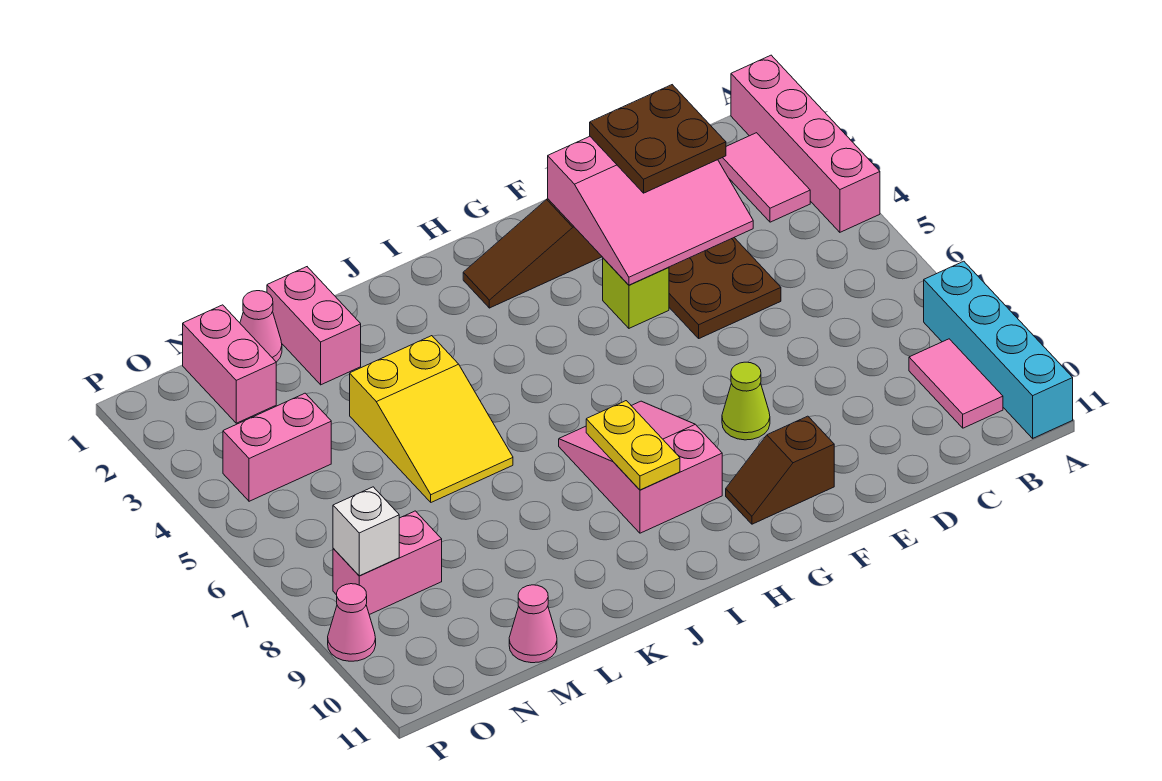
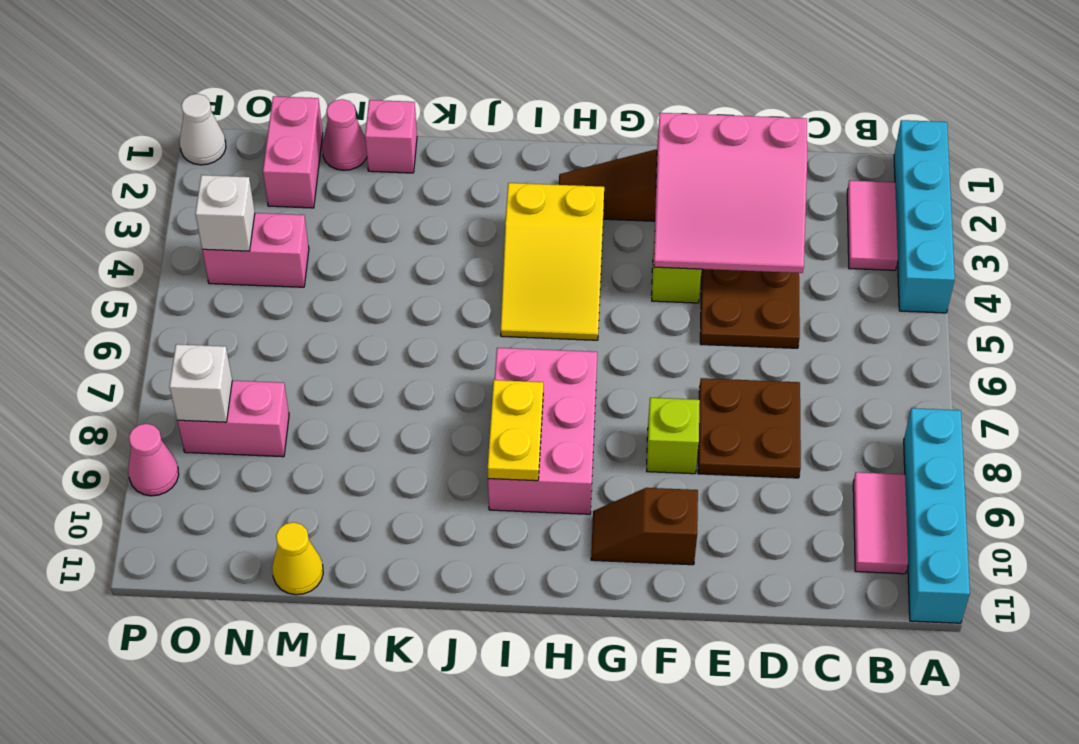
pink brick A1:A4 level 1 -> cyan brick A1:A4 level 1
brown plate D2:E3 level 3 -> brown plate D7:E8 level 1
lime cone F8 level 1 -> lime brick F8 level 1
pink slope H7:I9 level 1 top 9 -> pink brick H7:I9 level 1
yellow slope K4:L6 level 1 top 4 -> yellow slope H3:I5 level 1 top 3
pink brick L1:L2 level 1 -> pink brick L1 level 1
pink cone M11 level 1 -> yellow cone M11 level 1
none -> white brick O4 level 2
none -> white cone P1 level 1

